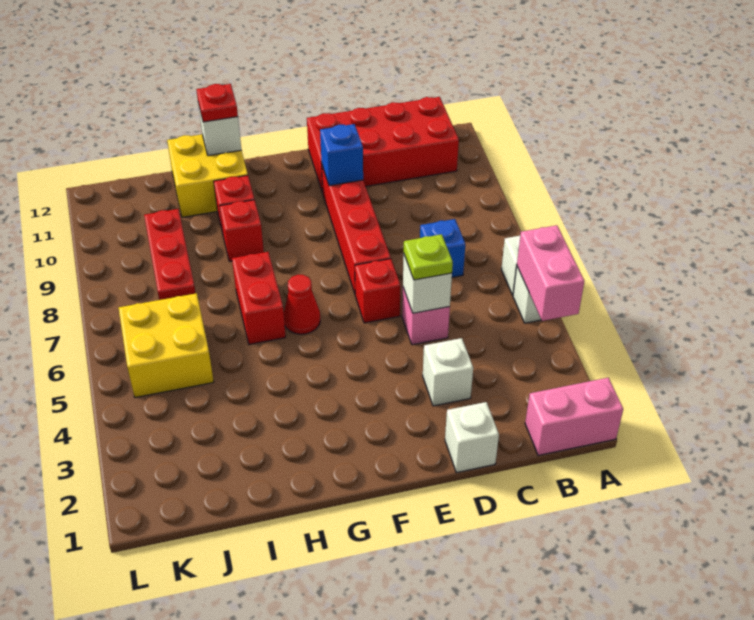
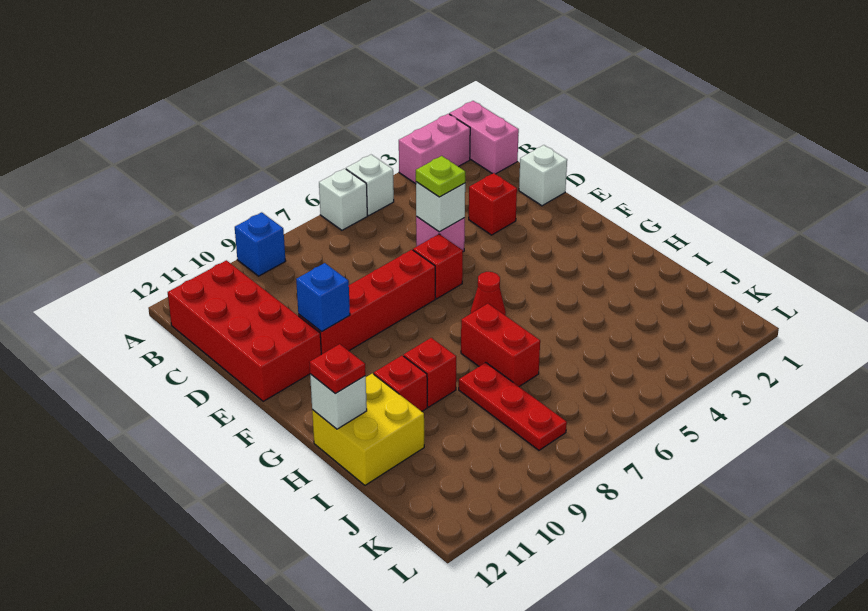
pink brick A4:A5 level 2 -> pink brick A2:A3 level 1
blue brick C7 level 1 -> blue brick A9 level 1
white brick D3 level 1 -> red brick D3 level 1
red brick H6:H7 level 1 -> red brick H7:I7 level 1
yellow brick J5:K6 level 1 -> none
red plate J8:J10 level 1 -> red plate I8:K8 level 1

